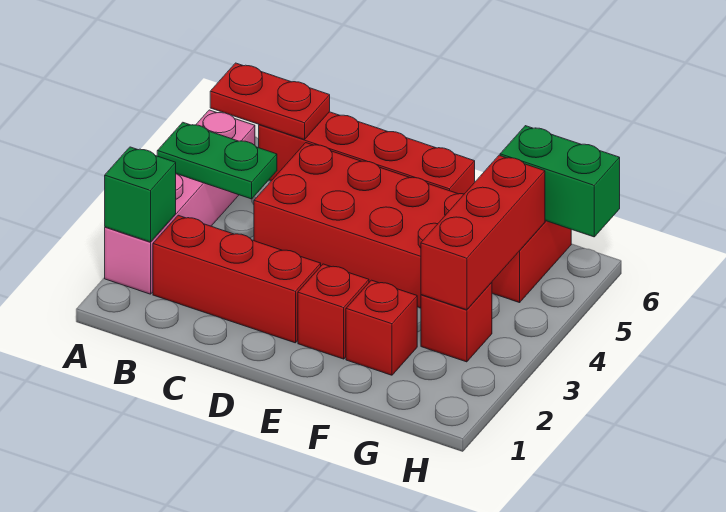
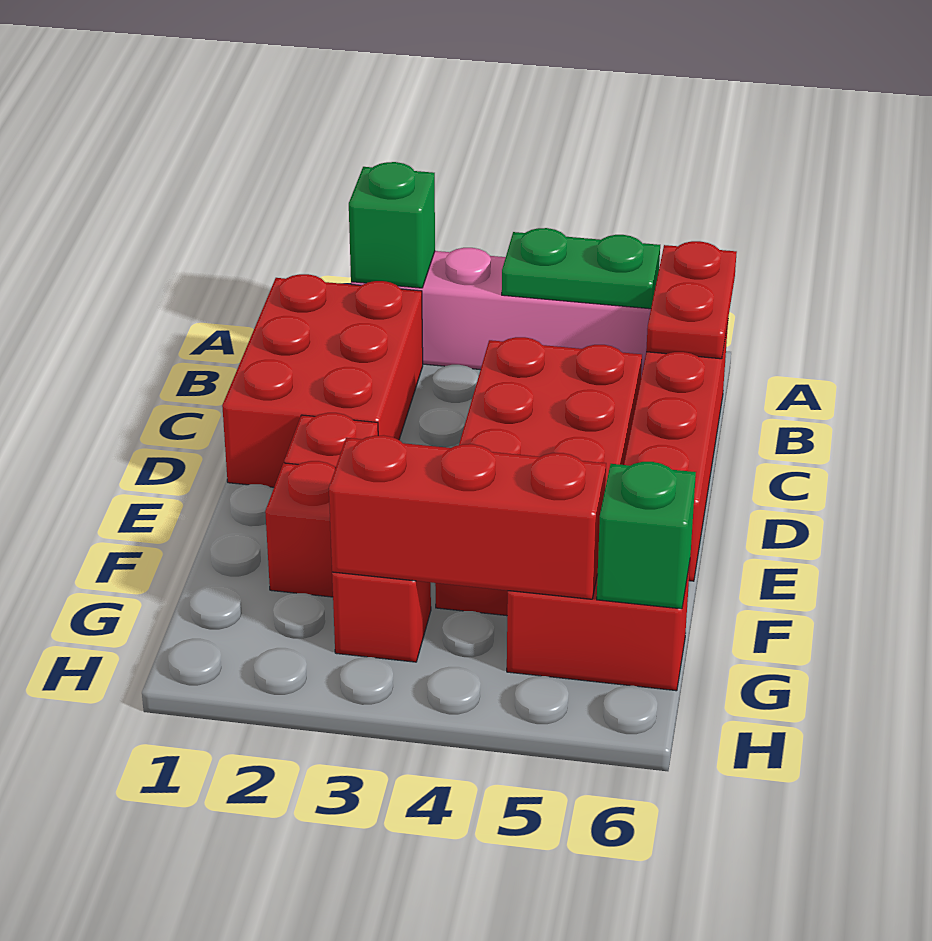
green plate A4:B4 level 2 -> green plate A4:A5 level 2
red brick B2:D2 level 1 -> red brick B1:D2 level 1
green brick G6:H6 level 2 -> green brick G6 level 2

